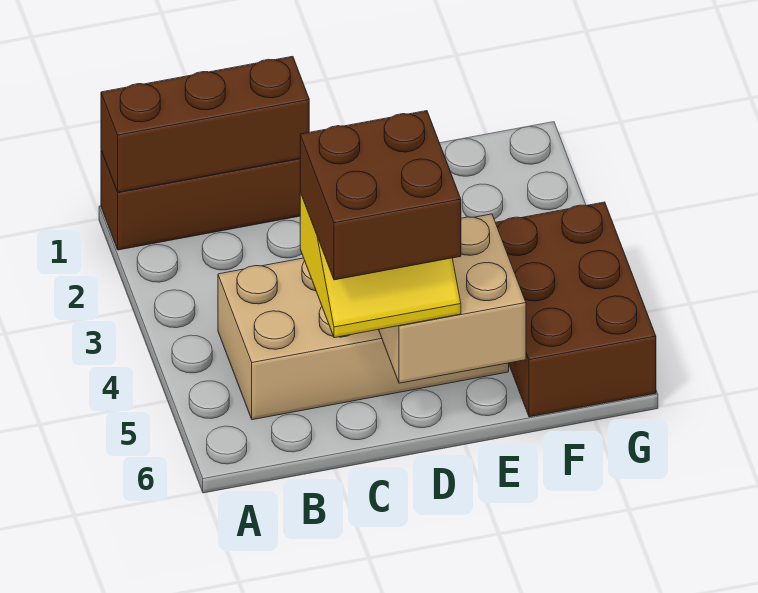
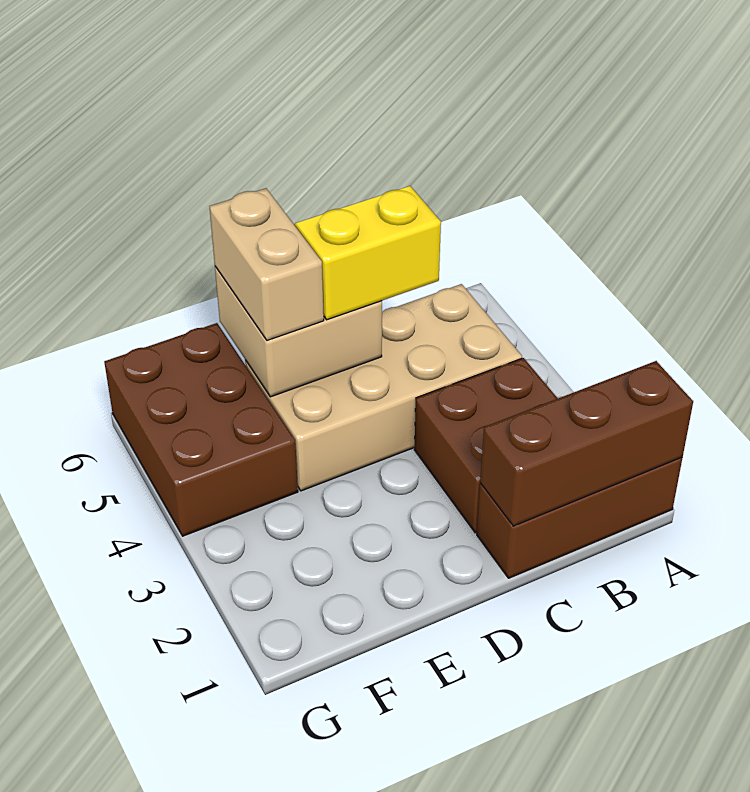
brown brick C5:D6 level 4 -> brown brick B2:C3 level 1
none -> tan brick E5:E6 level 3

